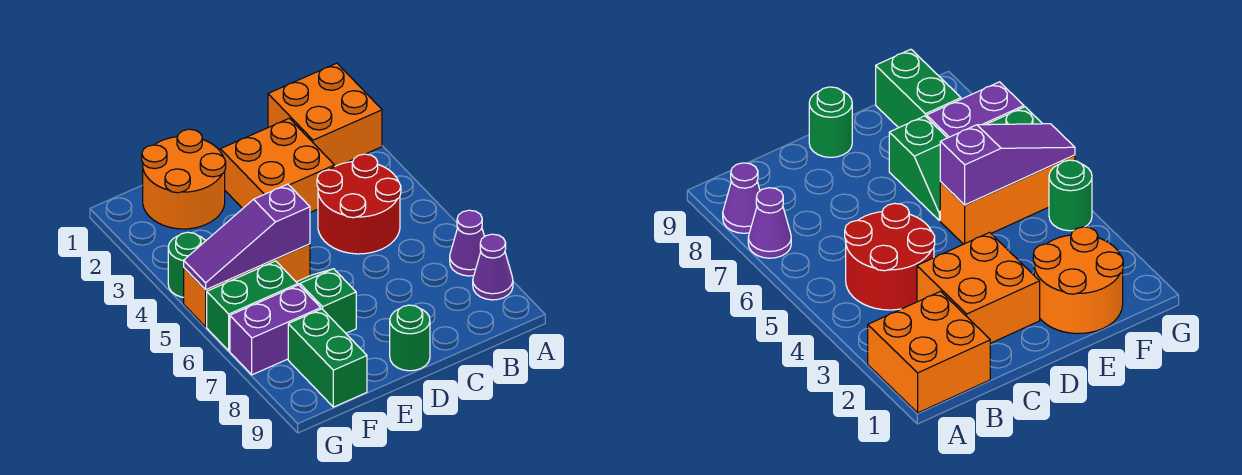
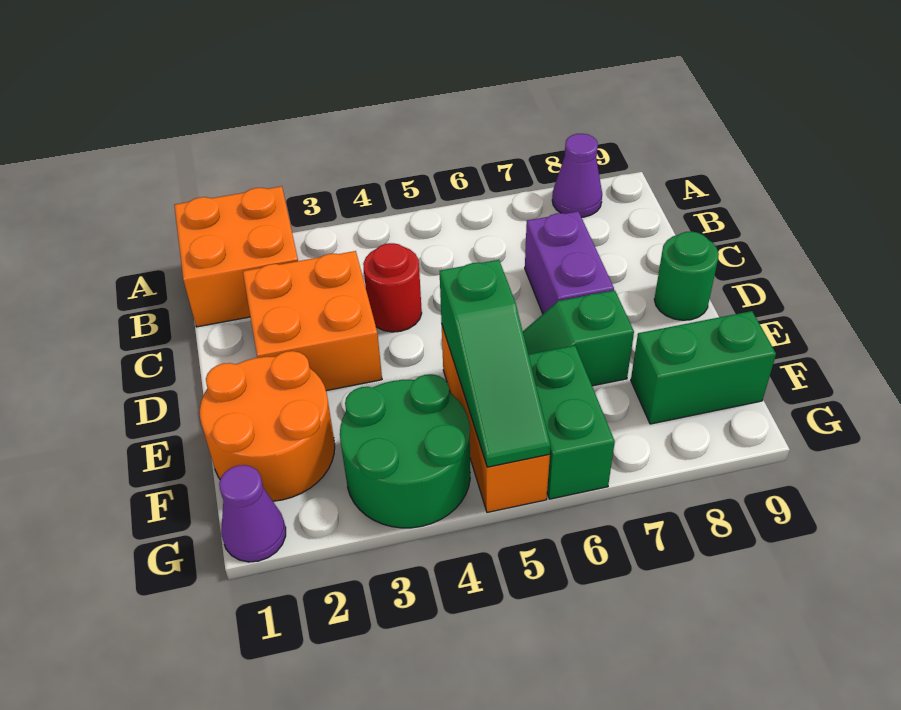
purple cone A7 level 1 -> purple cone G1 level 1
red round brick B4:C5 level 1 -> red round brick C4 level 1
purple slope E5:G5 level 2 top E -> green slope E5:G5 level 2 top E
purple brick F7:G7 level 1 -> purple brick C7:D7 level 1
green round brick G4 level 1 -> green round brick F3:G4 level 1

